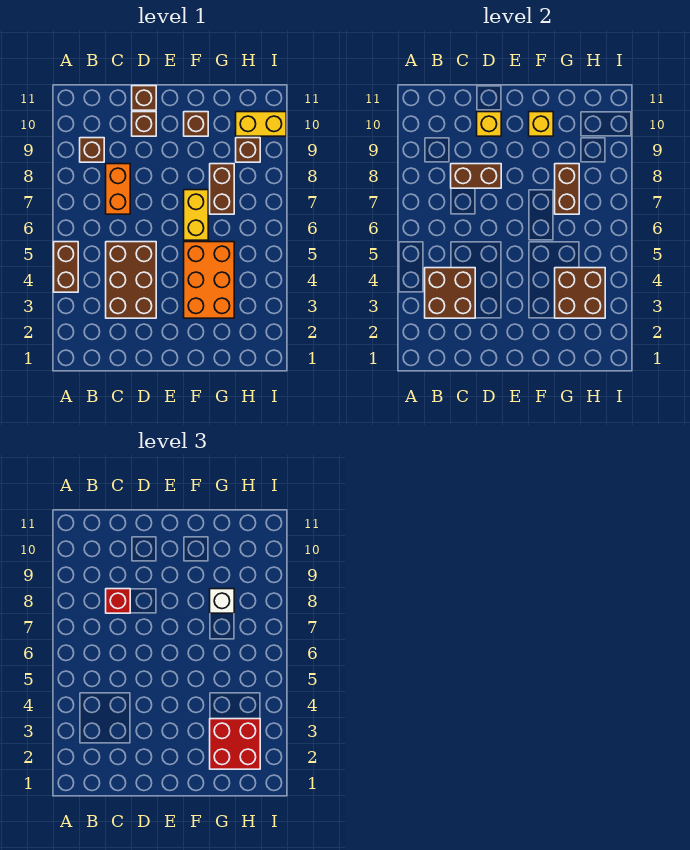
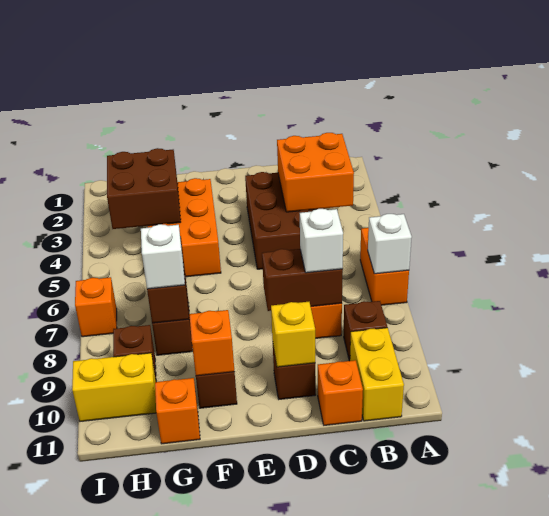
brown brick A4:A5 level 1 -> none
none -> orange brick A6:A7 level 1
none -> white brick A7 level 2
brown brick B3:C4 level 2 -> orange brick B3:C4 level 2
red brick C8 level 3 -> white brick C8 level 3
none -> orange brick C11 level 1
brown brick D11 level 1 -> none
yellow brick F6:F7 level 1 -> yellow brick B10:B11 level 1
yellow brick F10 level 2 -> orange brick F10 level 2
red brick G2:H3 level 3 -> none
none -> orange brick G11 level 1
none -> orange brick I7 level 1

